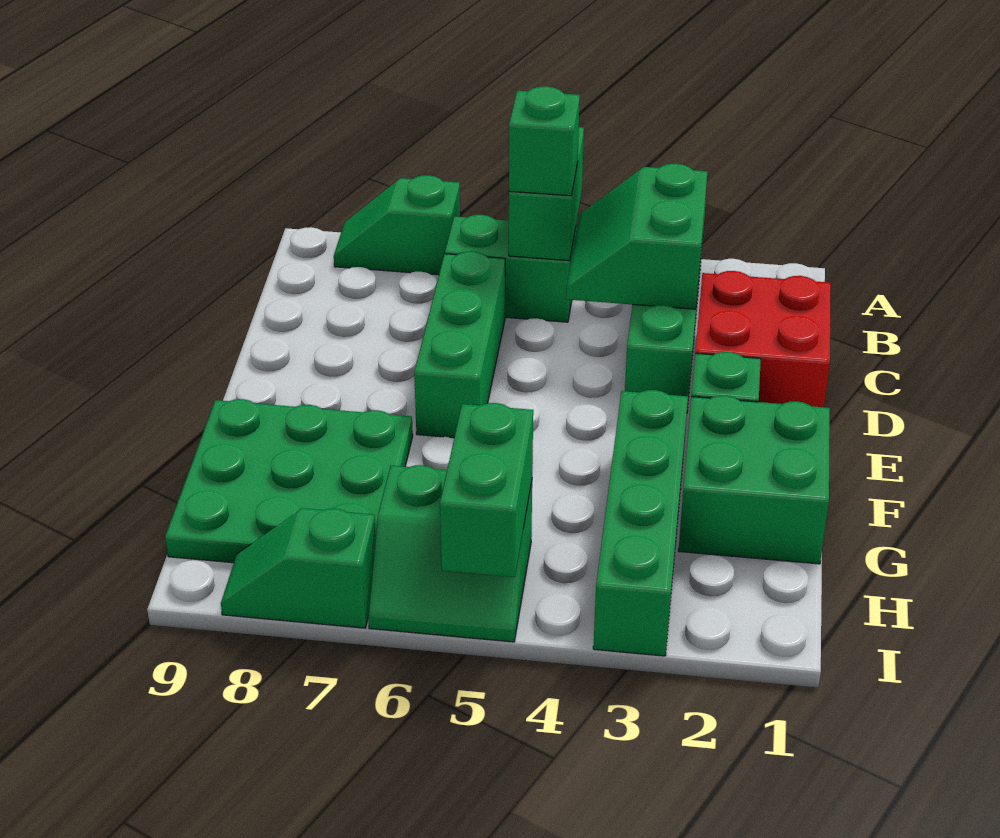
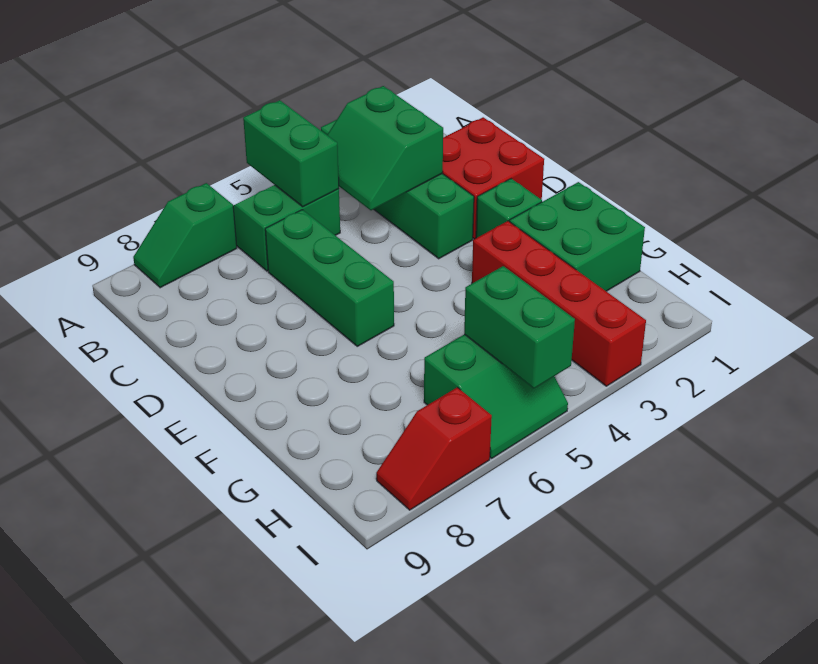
green brick B5 level 3 -> none
green brick F3:I3 level 1 -> red brick F3:I3 level 1
green plate F7:H9 level 1 -> none
green slope I7:I8 level 1 top 7 -> red slope I7:I8 level 1 top 7

